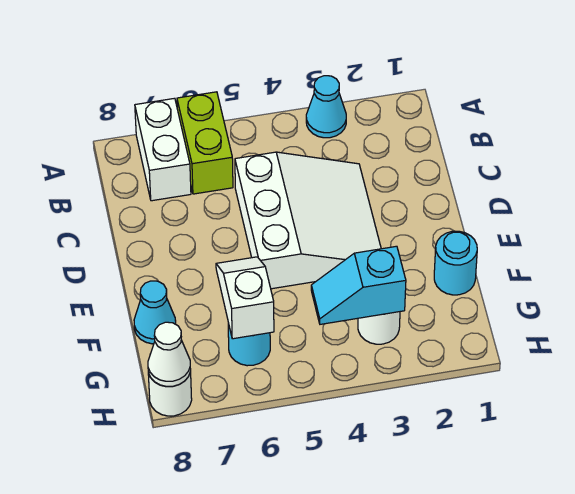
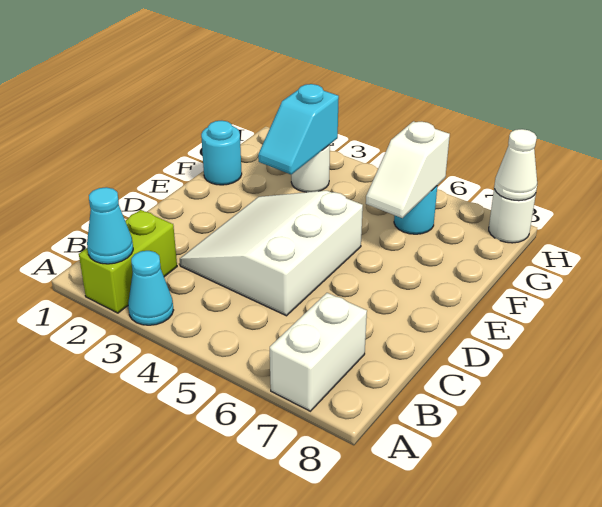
lime brick A6:B6 level 1 -> lime brick A2:B2 level 1
cyan cone F8 level 1 -> cyan cone A2 level 2
cyan slope G3:G4 level 2 top 3 -> cyan slope F3:G3 level 2 top G

